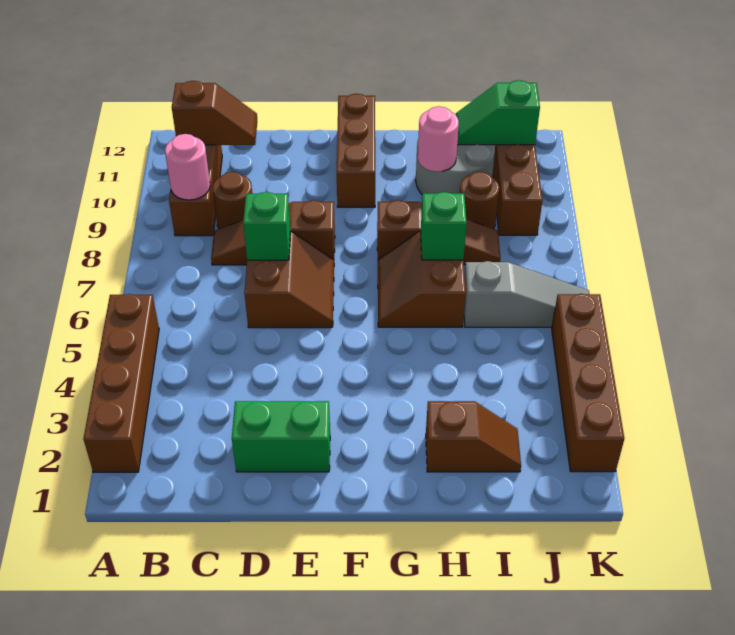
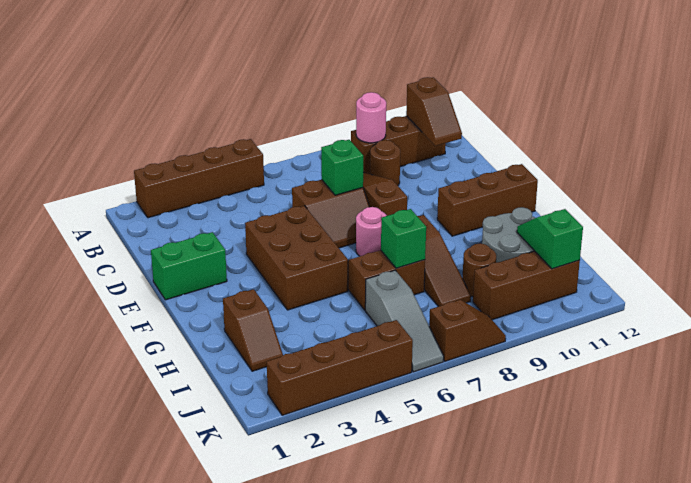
green brick D2:E2 level 1 -> green brick E1:E2 level 1
none -> brown brick E4:G5 level 1
pink round brick H10 level 2 -> pink round brick F7 level 1
none -> brown slope K7:K8 level 1 top 7

